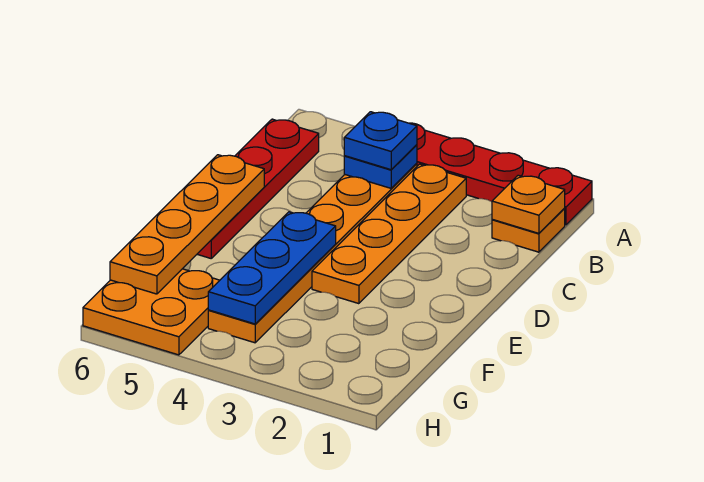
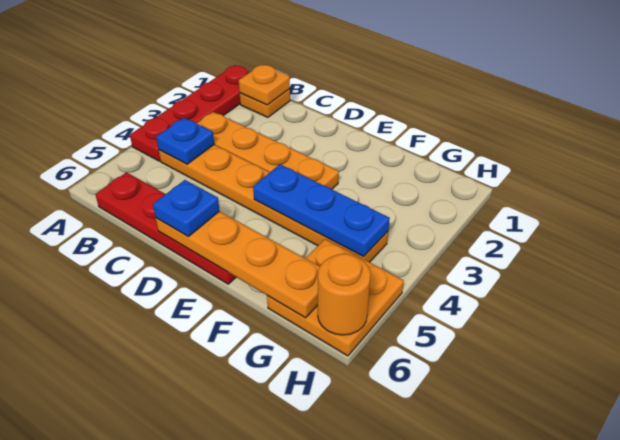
blue plate B4 level 3 -> blue plate D6 level 3
none -> orange round brick H6 level 2

